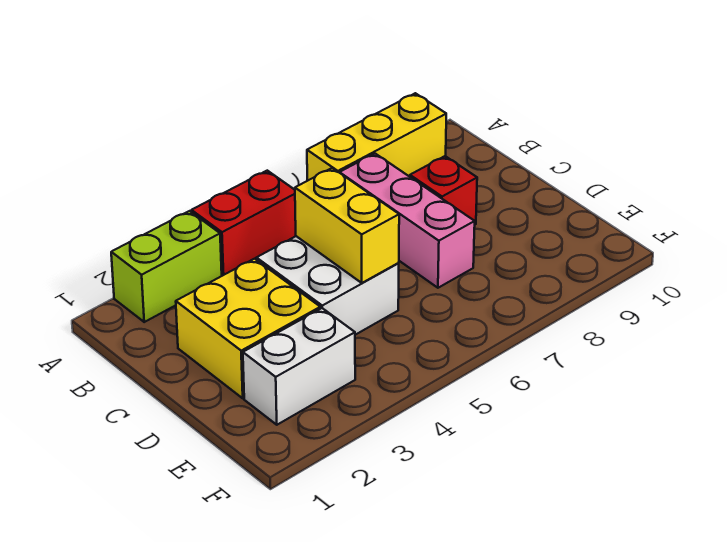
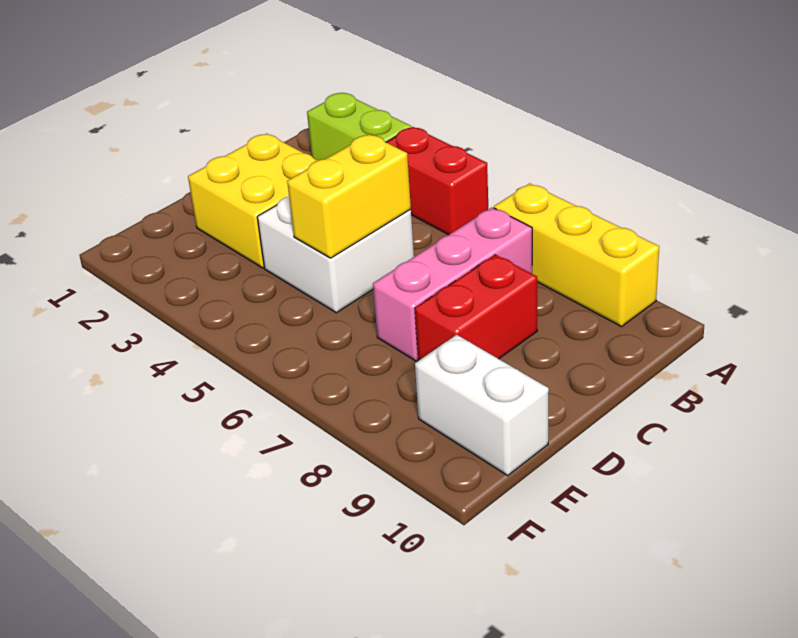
red brick C8 level 1 -> red brick C8:D8 level 1
white brick E2:E3 level 1 -> white brick E9:E10 level 1

